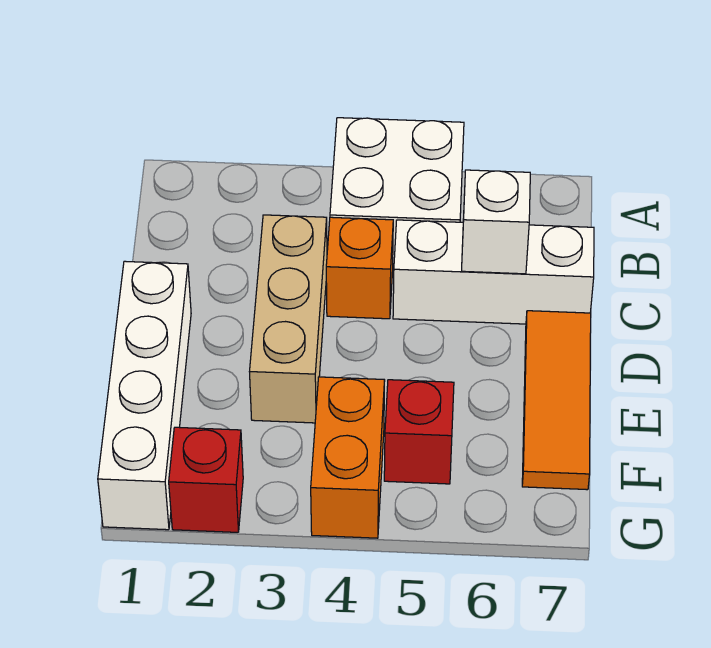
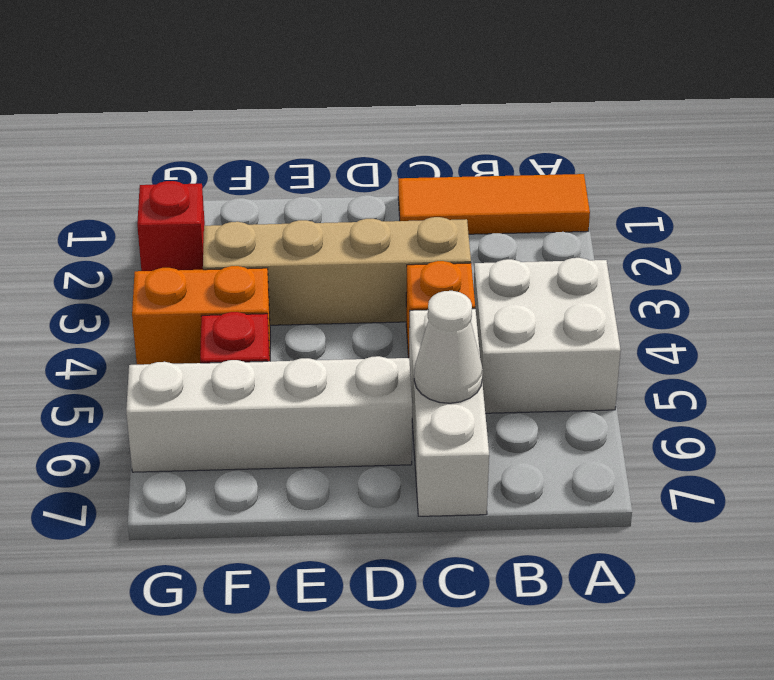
tan brick C3:E3 level 1 -> tan brick C3:F3 level 1
white brick C6 level 2 -> white cone C6 level 2
white brick D1:G1 level 1 -> white brick D6:G6 level 1
orange tile D7:F7 level 1 -> orange tile A1:C1 level 1

